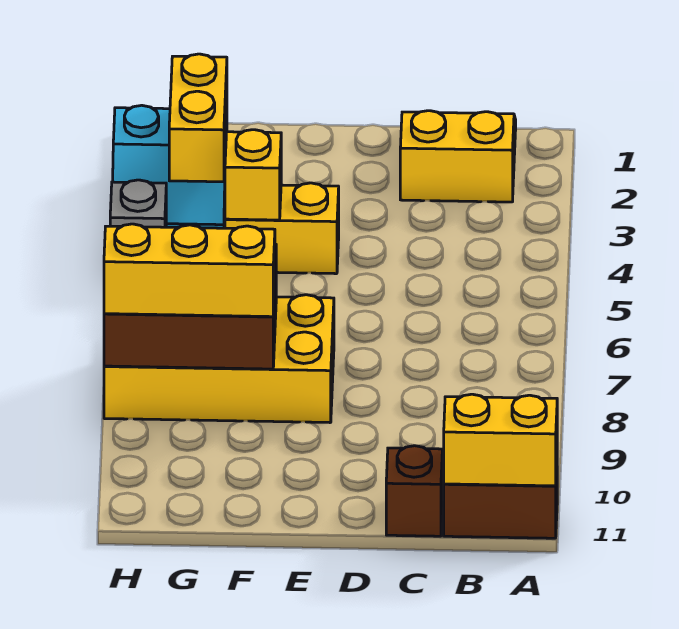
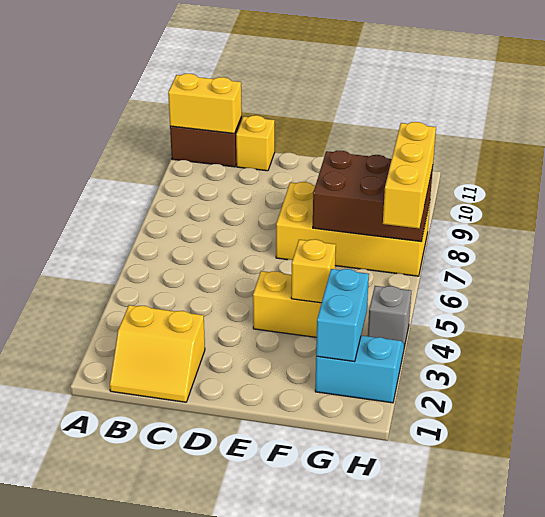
brown brick C11 level 1 -> yellow brick C11 level 1
yellow brick F8:H8 level 3 -> yellow brick H6:H8 level 3
yellow brick G2:G3 level 2 -> cyan brick G2:G3 level 2

